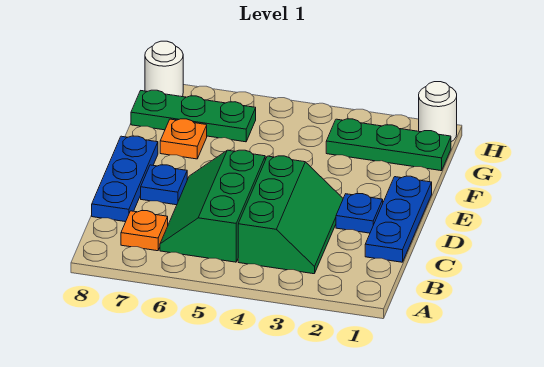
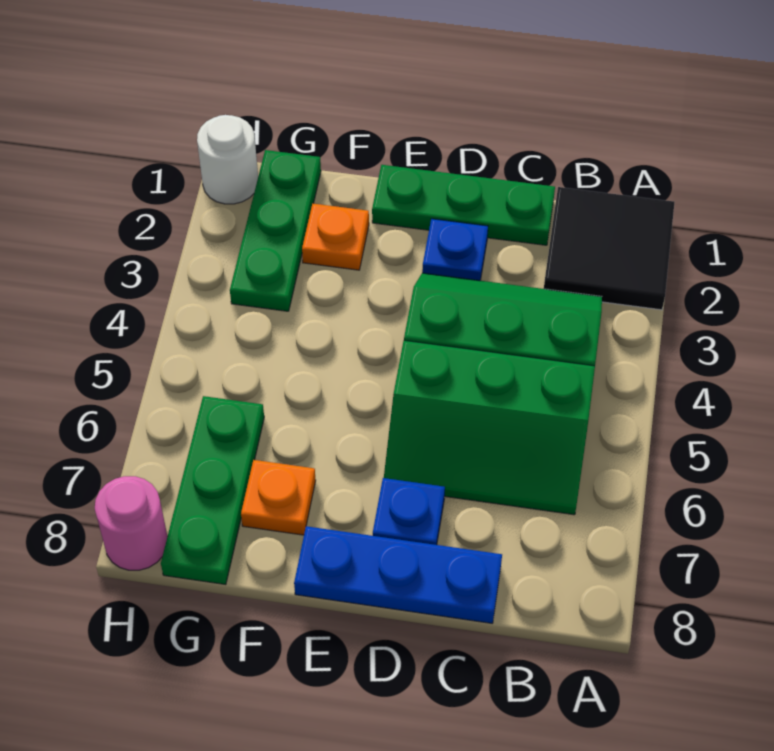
none -> black tile A1:B2 level 1
orange plate B7 level 1 -> orange plate F2 level 1
blue plate C1:E1 level 1 -> green plate C1:E1 level 1
white round brick H8 level 1 -> pink round brick H8 level 1

